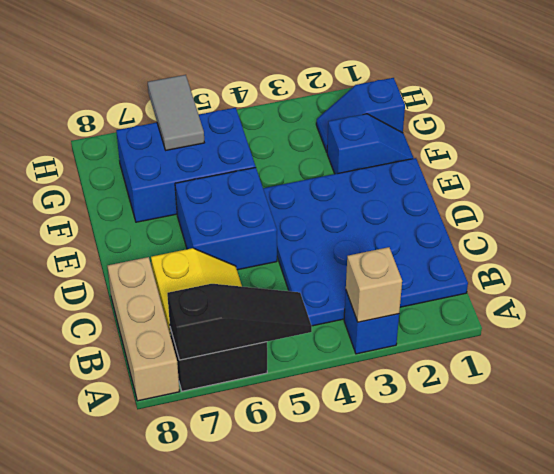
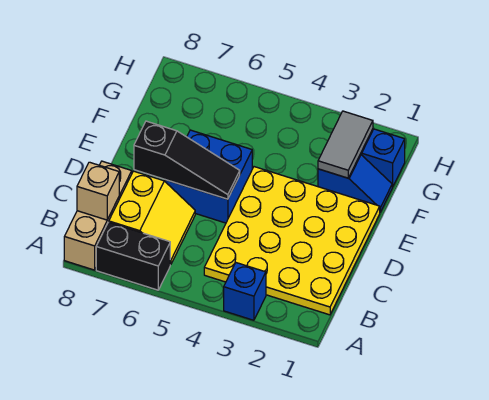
tan brick A3 level 2 -> tan brick B8 level 2
black slope A5:A7 level 2 top 7 -> black slope D5:D7 level 2 top 7
blue plate B1:E4 level 1 -> yellow plate B1:E4 level 1
blue brick F5:G7 level 1 -> none
grey tile G6:H6 level 2 -> grey tile F2:G2 level 2

